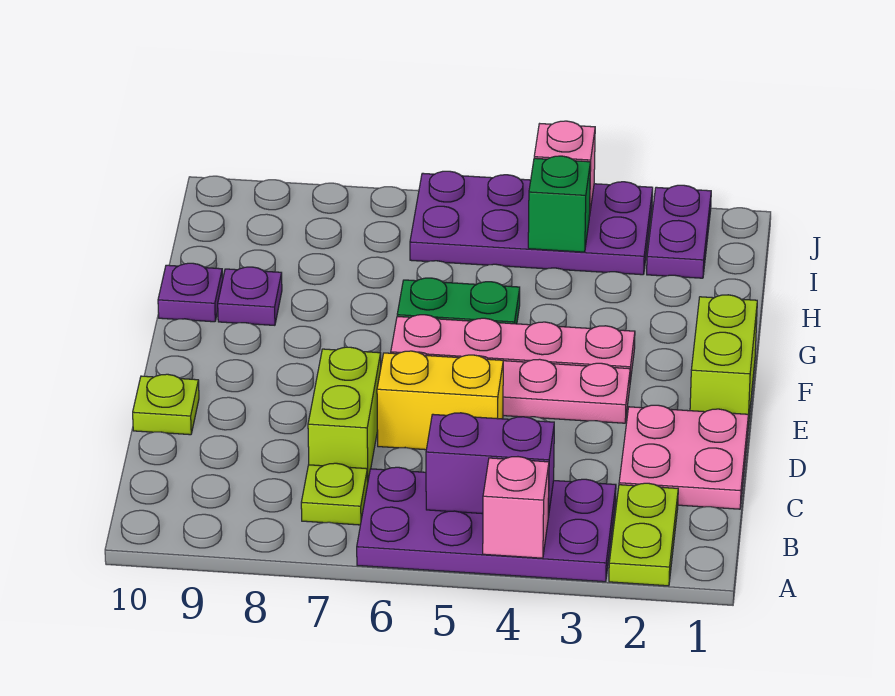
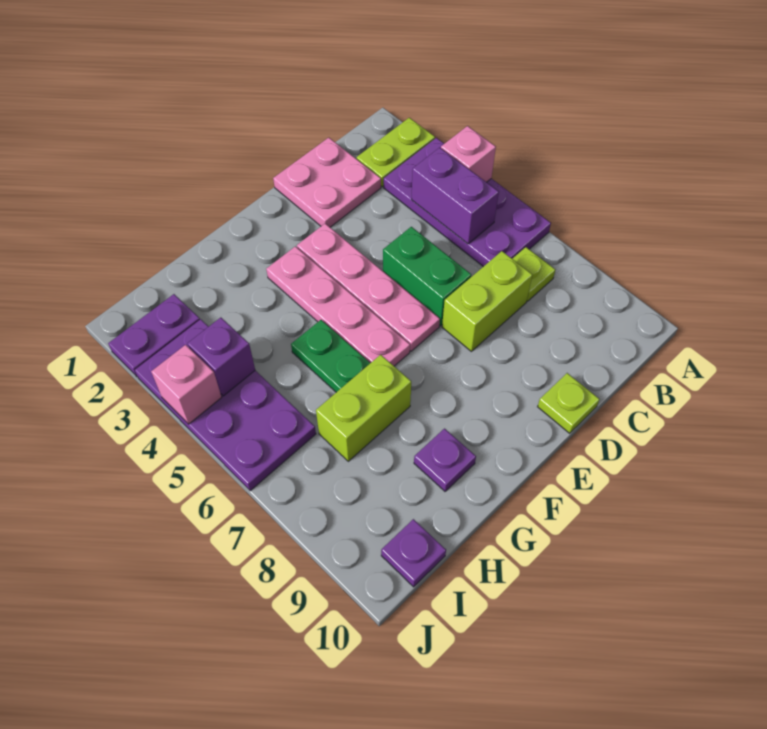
yellow brick D5:D6 level 1 -> green brick D5:D6 level 1
lime brick E1:F1 level 1 -> lime brick G7:H7 level 1
purple plate G10 level 1 -> purple plate I10 level 1
green brick I4 level 2 -> purple brick I4 level 2

